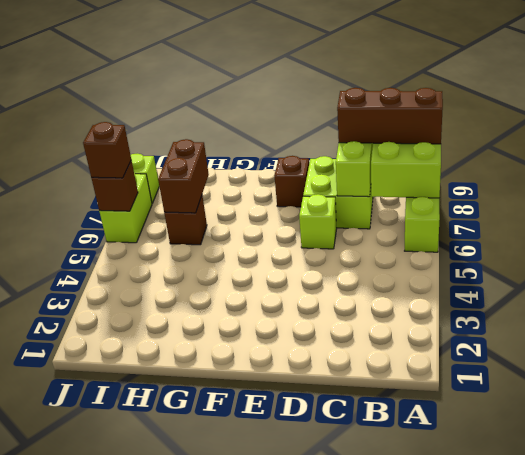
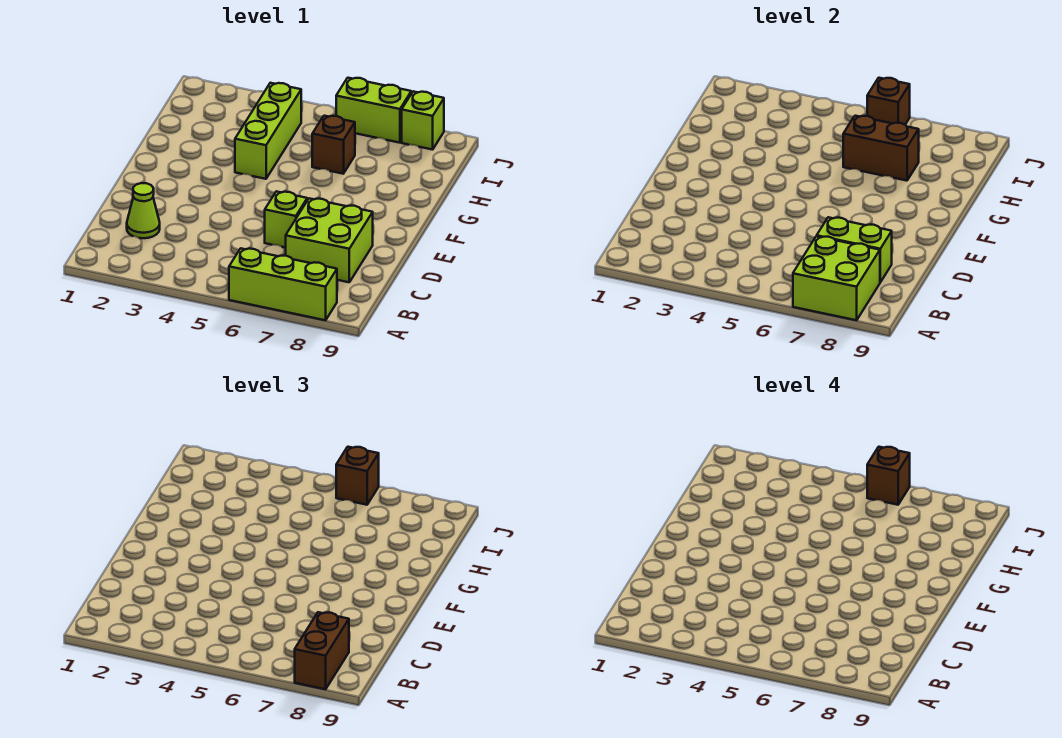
brown brick A8:C8 level 3 -> brown brick A8:B8 level 3
none -> lime cone C2 level 1
brown brick E8 level 1 -> brown brick J6 level 4
none -> lime brick G4:I4 level 1

